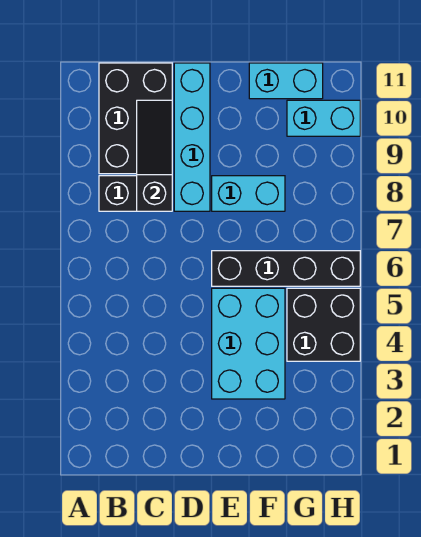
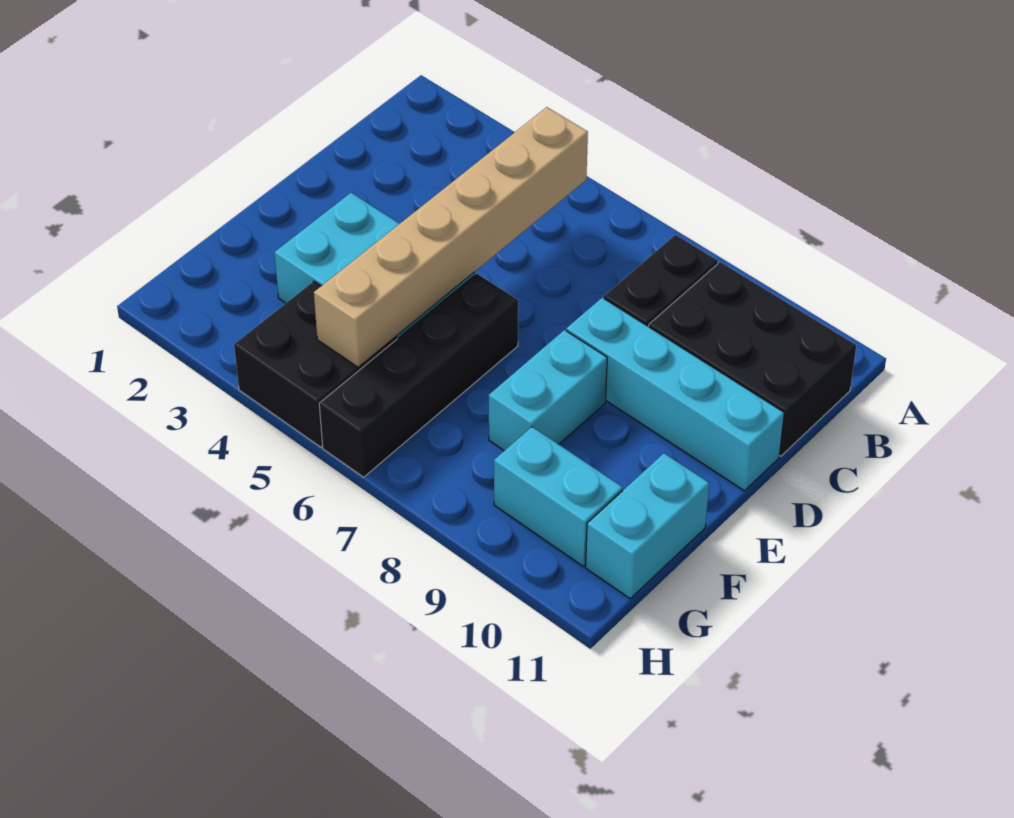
none -> tan brick B5:G5 level 2
black slope C8:C10 level 2 top 8 -> none
cyan brick G10:H10 level 1 -> cyan brick G9:G10 level 1

